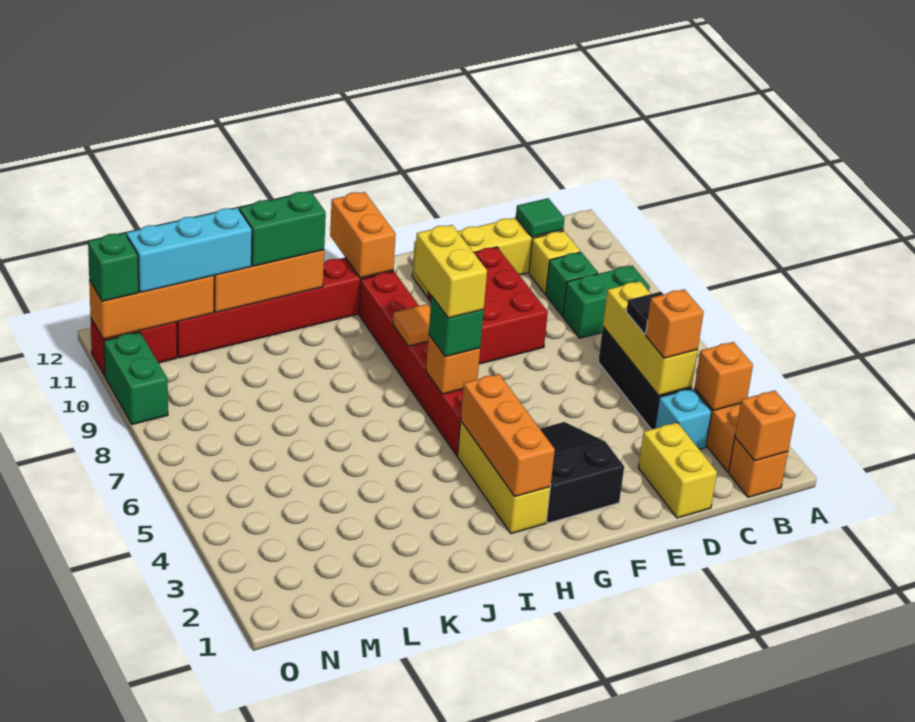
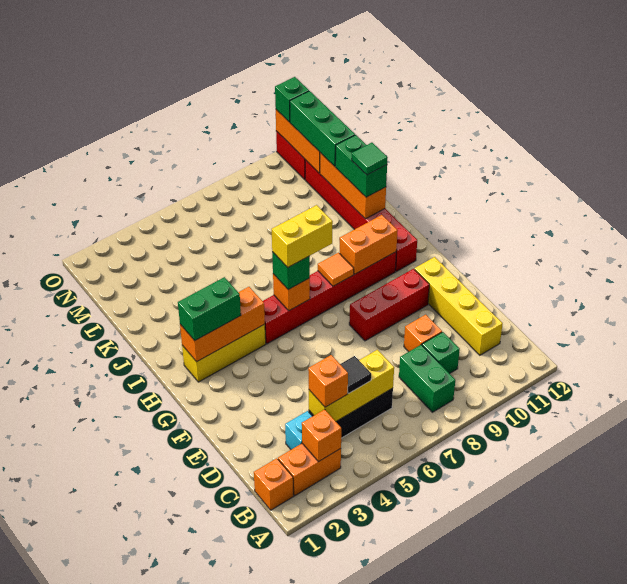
orange brick B1 level 2 -> orange brick D9 level 1
yellow brick C10 level 1 -> none
green tile C11 level 2 -> green tile J11 level 4
yellow brick D1:D2 level 1 -> none
red brick E8:F10 level 1 -> red brick F8:F10 level 1
black slope F2:G4 level 1 top 2 -> none
orange brick H11:H12 level 2 -> orange brick H9:H10 level 2
cyan brick L11:N11 level 3 -> green brick L11:N11 level 3
green brick O9:O10 level 1 -> green brick H2:H3 level 3

